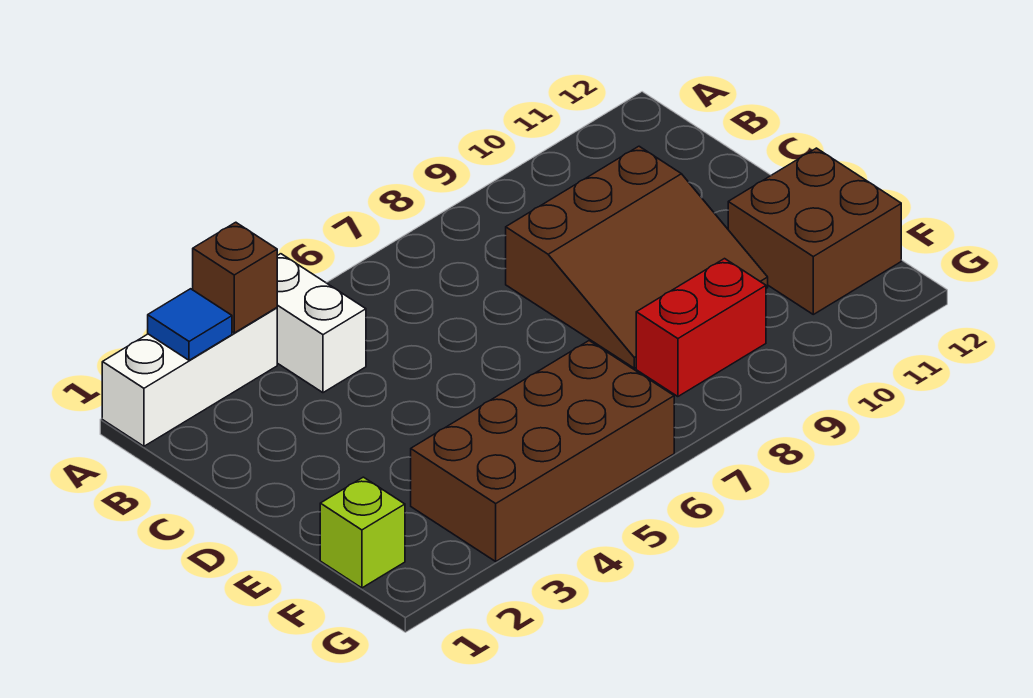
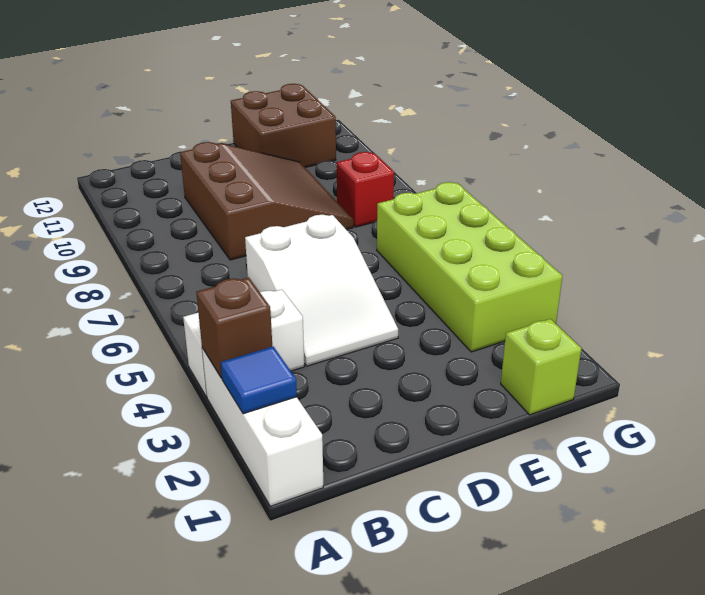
none -> white slope C4:D6 level 1 top 6
brown brick F3:G6 level 1 -> lime brick F3:G6 level 1
red brick F8:F9 level 1 -> red brick F8 level 1

